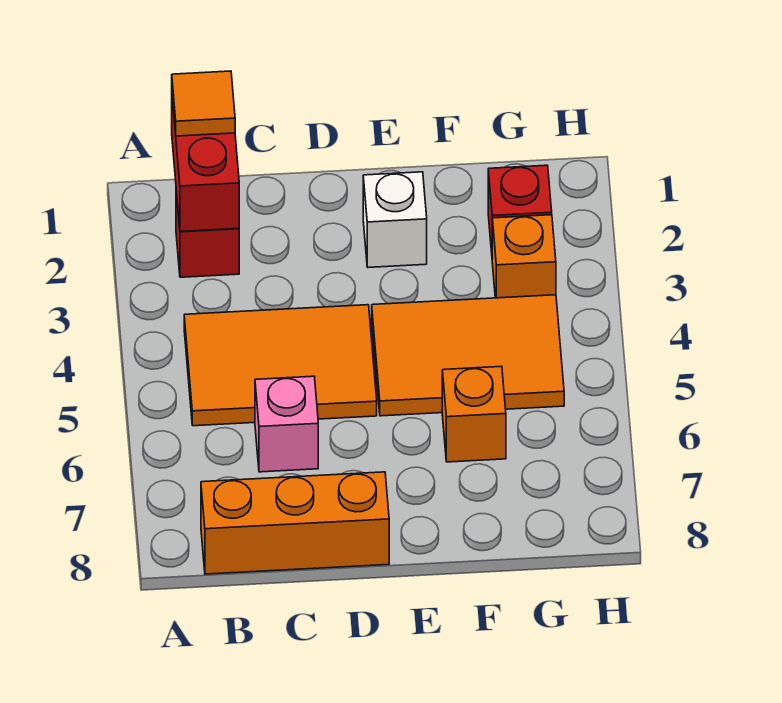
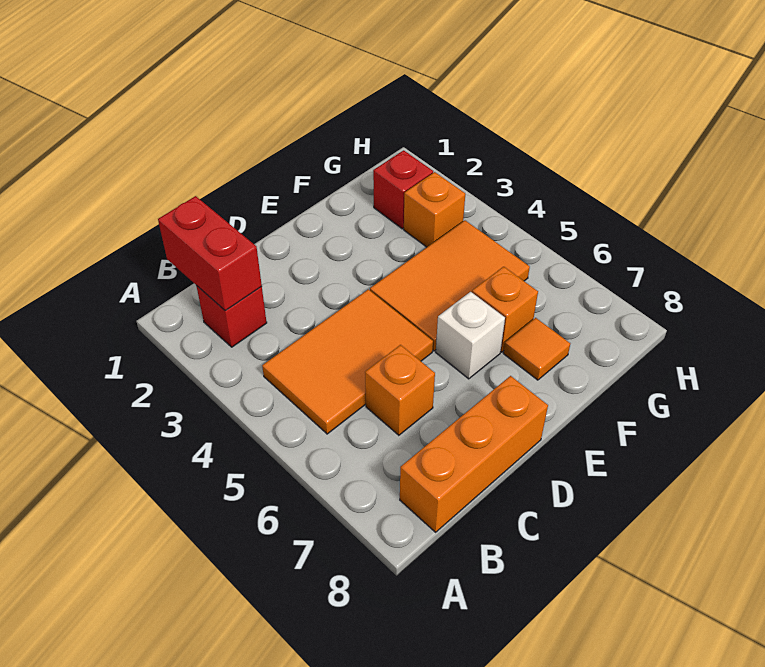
orange tile B1 level 3 -> orange tile F7 level 1
pink brick C6 level 1 -> orange brick C6 level 1
white brick E2 level 1 -> white brick E6 level 1

